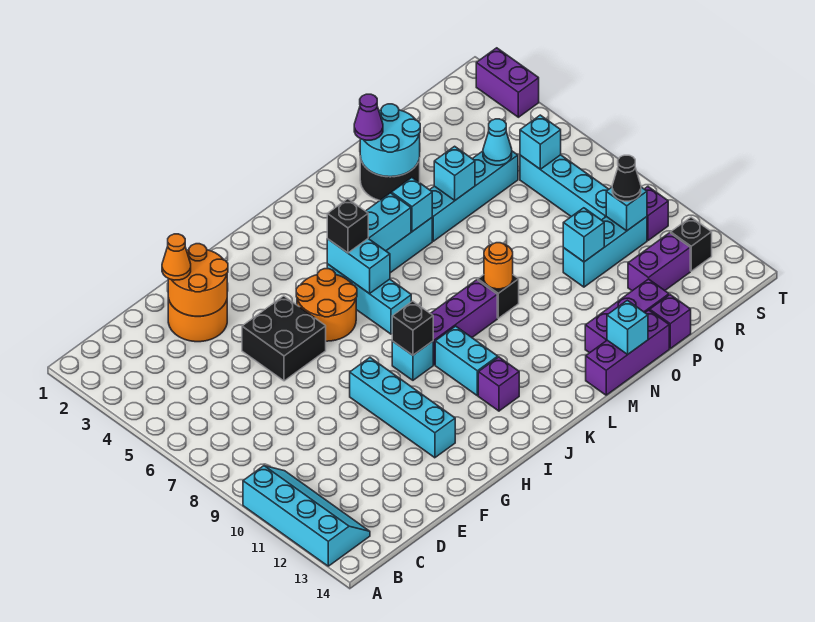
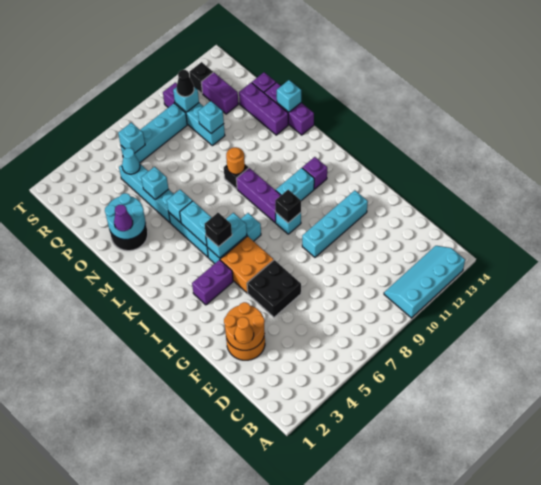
orange round brick H5:I6 level 1 -> orange brick H5:I6 level 1
purple brick T2:T3 level 1 -> purple brick I3:I4 level 1

